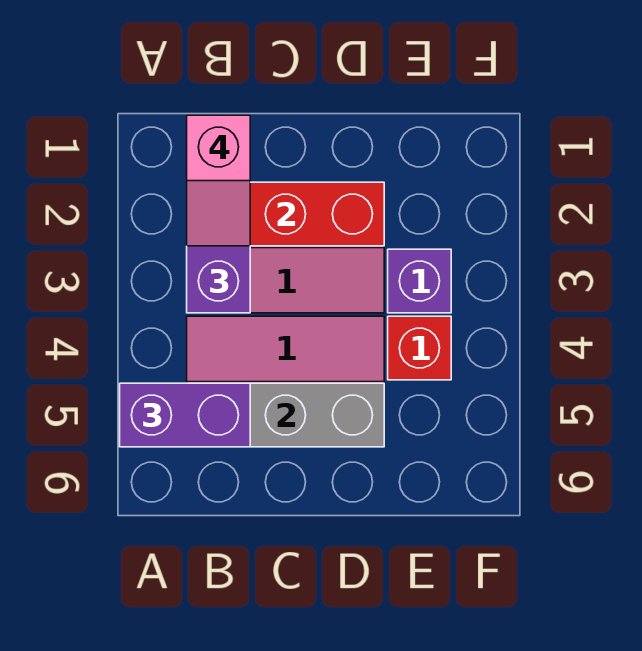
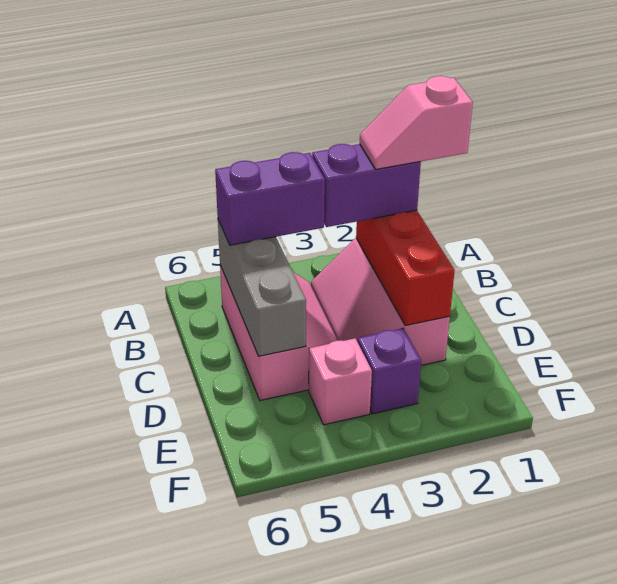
purple brick A5:B5 level 3 -> purple brick B4:B5 level 3
red brick E4 level 1 -> pink brick E4 level 1

